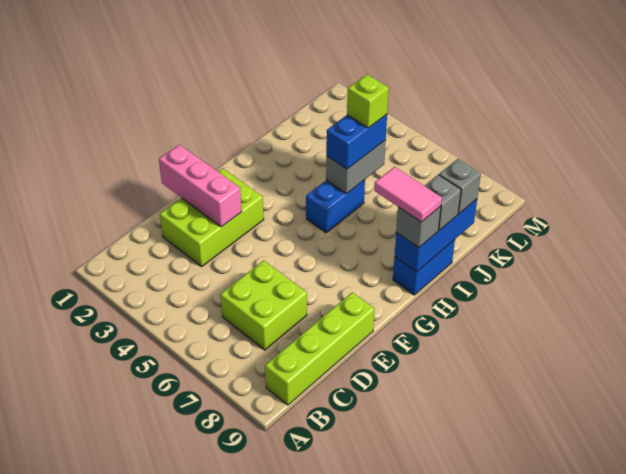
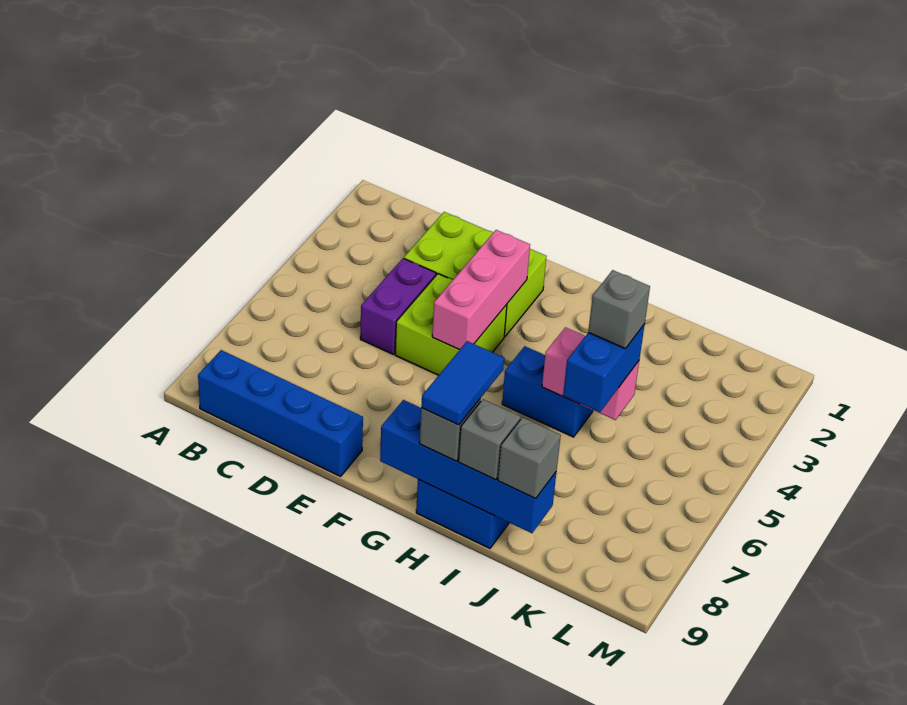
lime brick B9:E9 level 1 -> blue brick B9:E9 level 1
lime brick C6:D7 level 1 -> lime brick E4:F5 level 1
none -> purple brick D4:D5 level 1
pink brick E1:E3 level 2 -> pink brick F3:F5 level 2
pink tile H8:H9 level 4 -> blue tile H8:H9 level 4
blue brick H9:J9 level 2 -> blue brick G9:J9 level 2
grey brick I5:J5 level 2 -> pink brick I5:J5 level 2
blue brick I5:J5 level 3 -> blue brick J5:J6 level 3
lime brick J5 level 4 -> grey brick J5 level 4

